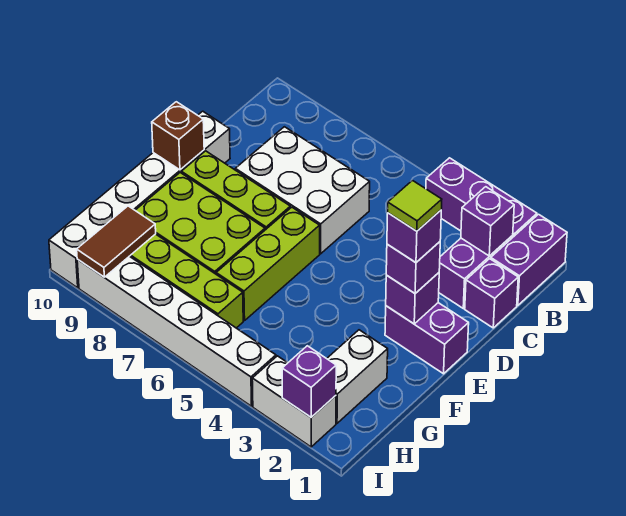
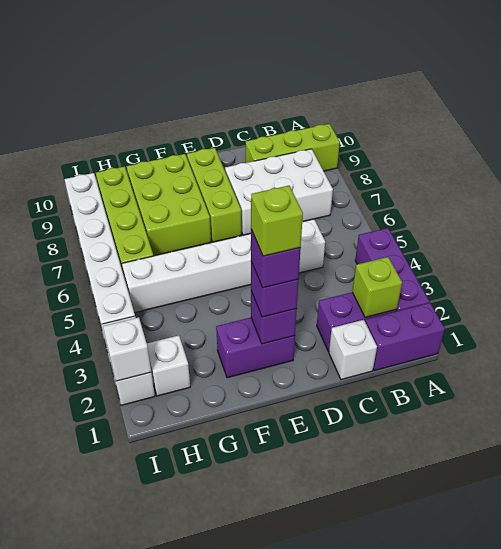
purple brick B2 level 2 -> lime brick B2 level 2
purple brick C1 level 1 -> white brick C1 level 1
white brick C6:D8 level 1 -> white brick B7:D8 level 1
white brick D10:I10 level 1 -> white brick C5:H5 level 1
purple brick E1:E2 level 1 -> purple brick E2:F2 level 1
lime tile E2 level 5 -> lime brick E2 level 5
lime brick E6:G6 level 1 -> lime brick A9:C9 level 1
brown brick E10 level 2 -> none
white brick G2:H2 level 1 -> white brick H2 level 1
brown tile H9:I9 level 2 -> none
purple brick I2 level 2 -> white brick I2 level 2

